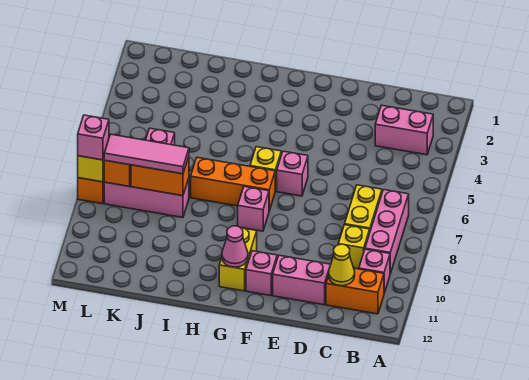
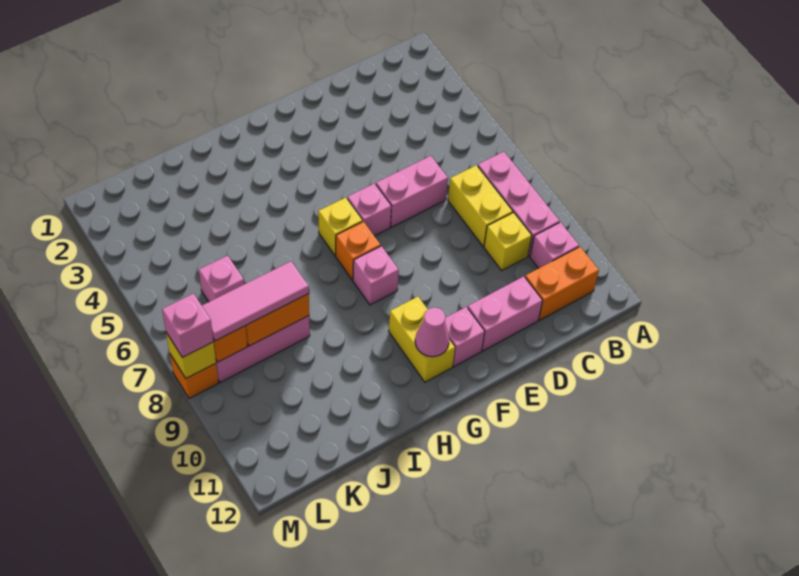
pink brick B3:C3 level 1 -> pink brick D6:E6 level 1
yellow cone C11 level 2 -> none
orange brick G7:I7 level 1 -> orange brick G7 level 1

